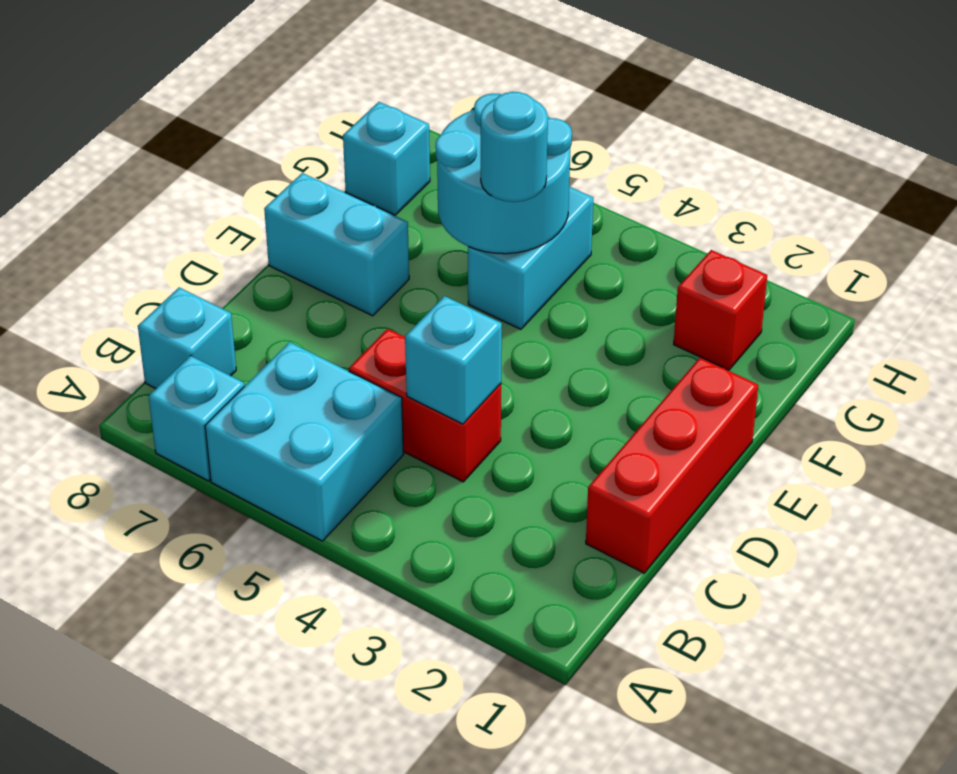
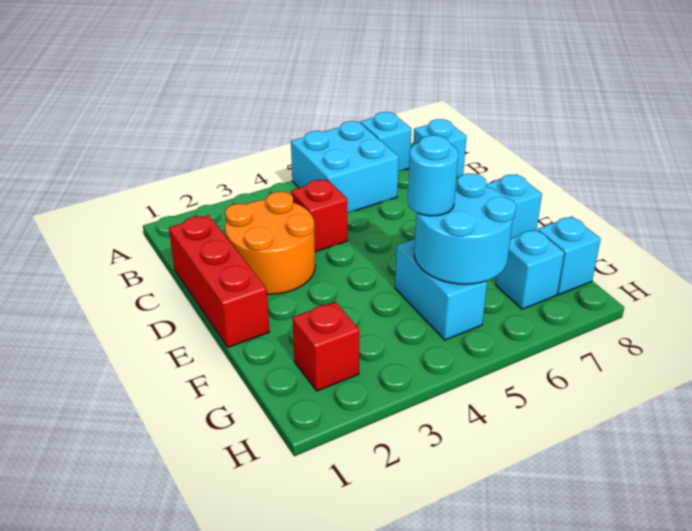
none -> orange round brick C2:D3 level 1
red brick C4:C5 level 1 -> red brick C4 level 1
cyan brick C4 level 2 -> cyan brick G7 level 1

